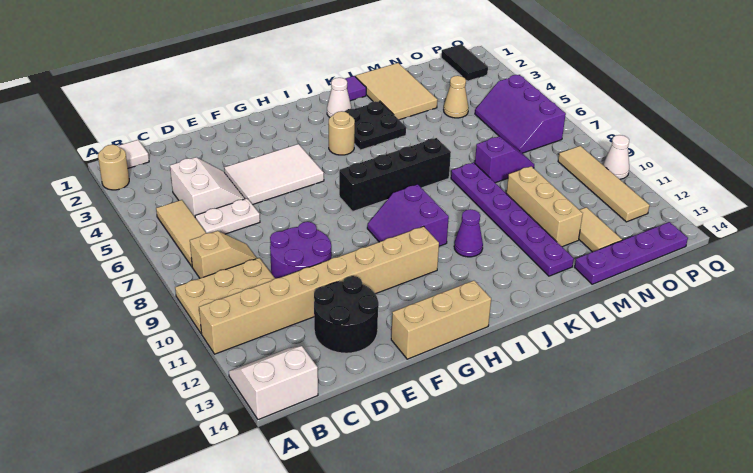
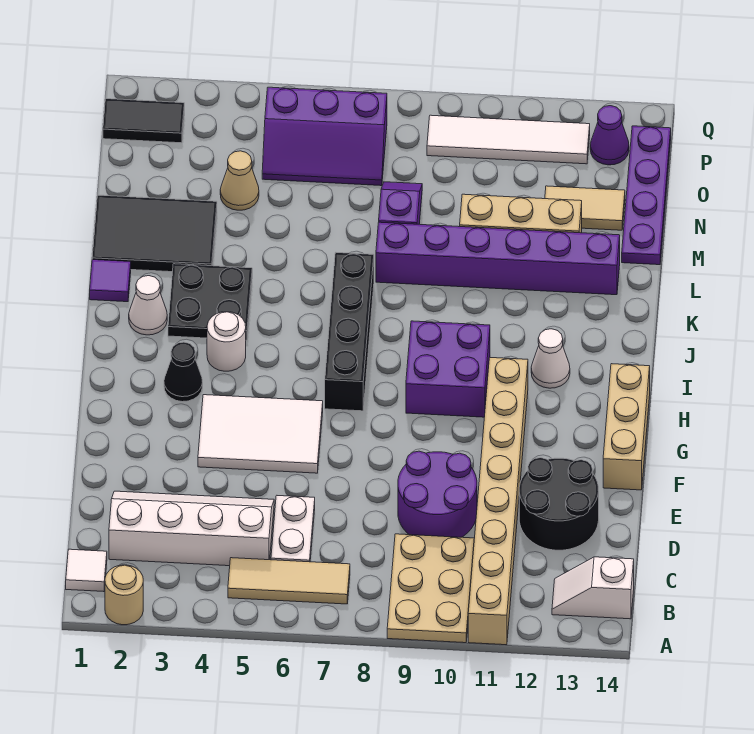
white slope A13:B14 level 1 top 14 -> white slope B13:B14 level 1 top 14
tan slope B8:C8 level 1 top B -> none
white slope C4:D5 level 1 top C -> white slope C2:D5 level 1 top C
white tile E4:G5 level 1 -> white tile F4:G6 level 1
none -> black cone H3 level 1
purple slope H9:I10 level 1 top I -> purple brick H9:I10 level 1
tan round brick I4 level 1 -> white round brick I4 level 1
purple cone J11 level 1 -> purple cone P13 level 1
tan tile L1:M3 level 1 -> black tile L1:M3 level 1
purple plate L8:L13 level 1 -> purple brick L8:L13 level 1
tan tile P9:P12 level 1 -> white tile P9:P12 level 1
white cone Q10 level 1 -> white cone I12 level 1

